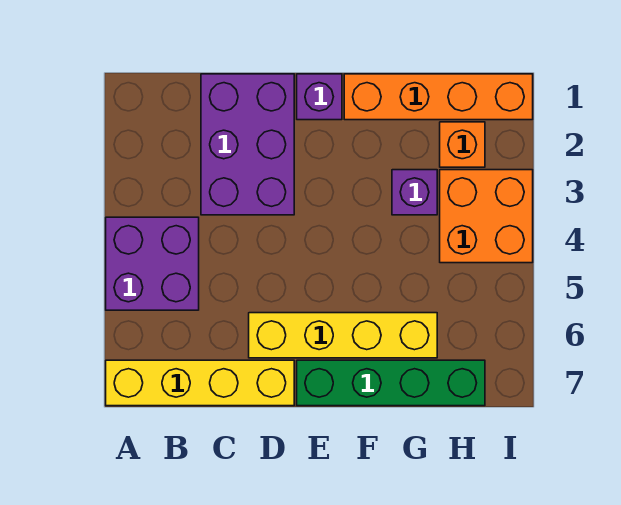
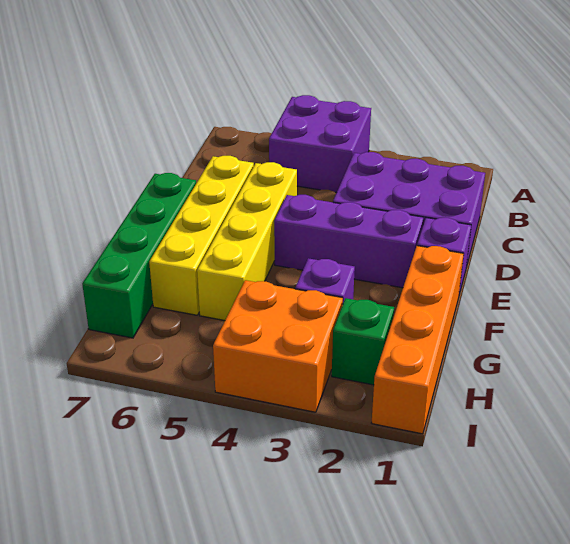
yellow brick A7:D7 level 1 -> yellow brick D5:G5 level 1
none -> purple brick E2:E4 level 1
orange brick H2 level 1 -> green brick H2 level 1

